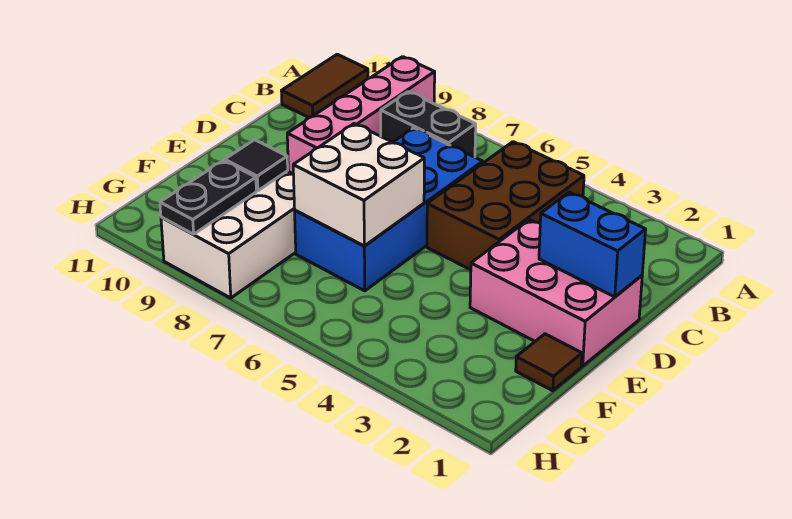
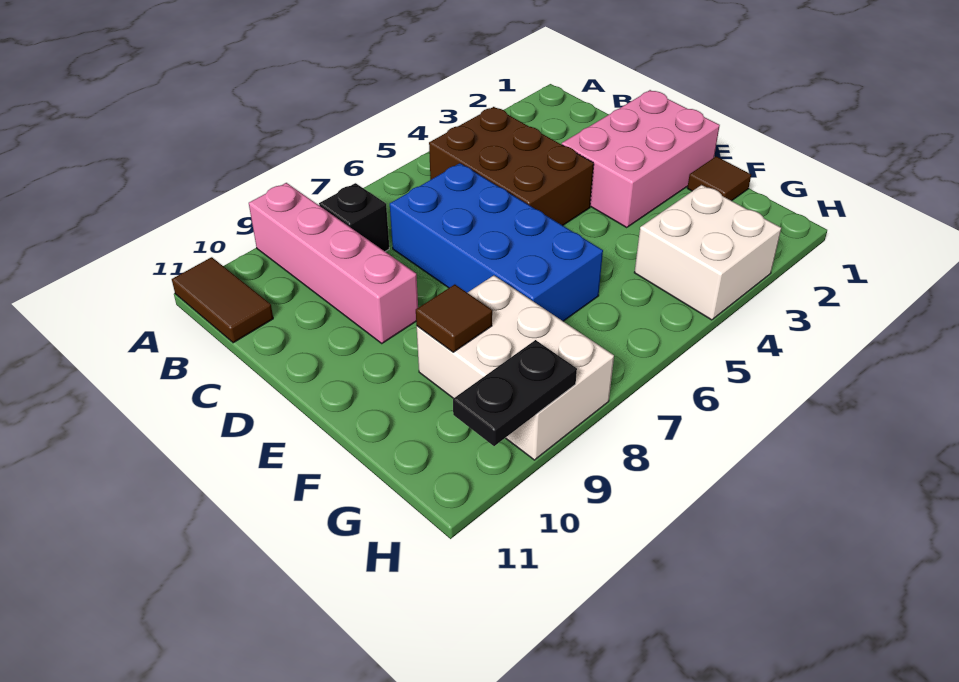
black brick B7:B8 level 1 -> black brick B8 level 1
blue brick D1:D2 level 2 -> none
white brick E6:F7 level 2 -> white brick G3:H4 level 1
black tile F9 level 2 -> brown tile F9 level 2
black plate G9:H9 level 2 -> black plate H9:H10 level 2

